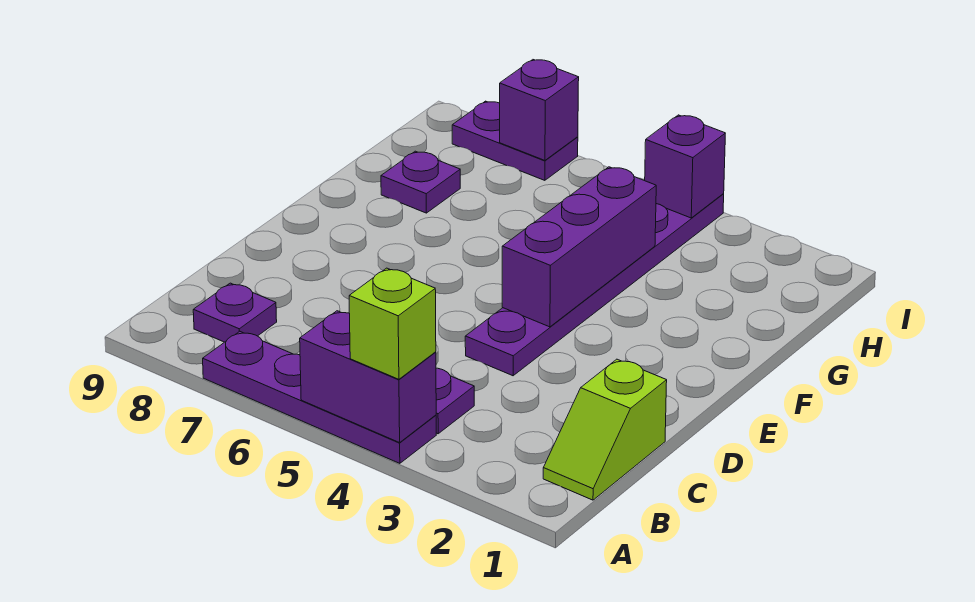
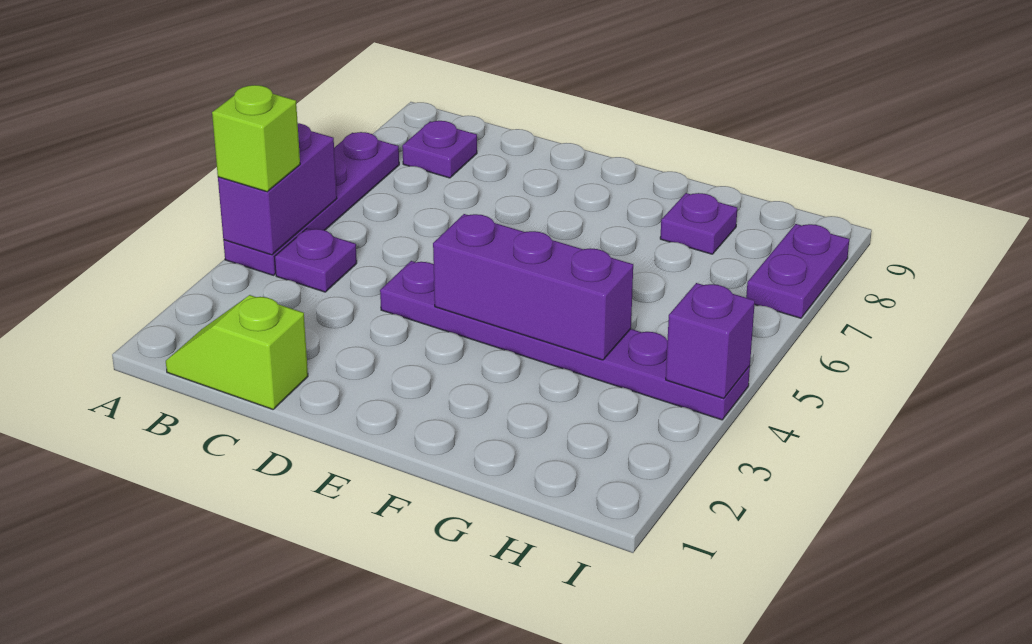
purple brick I7 level 2 -> none

